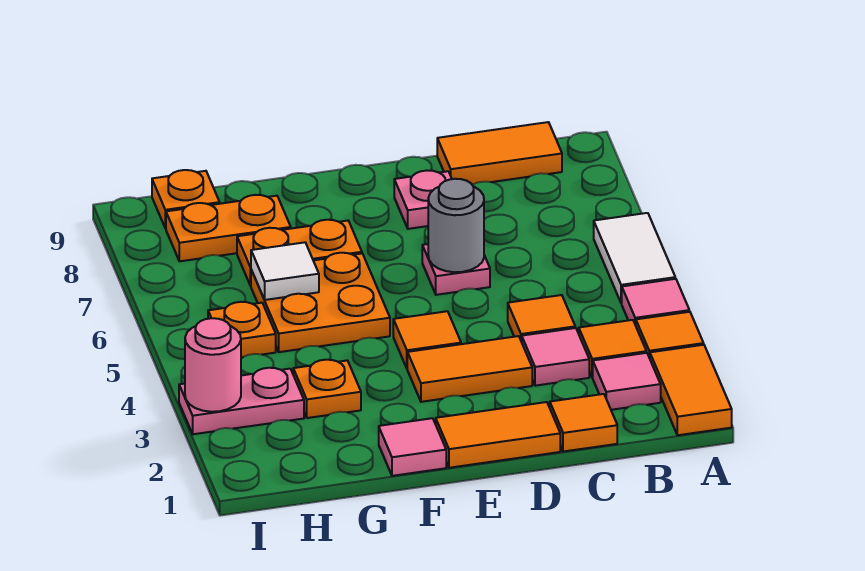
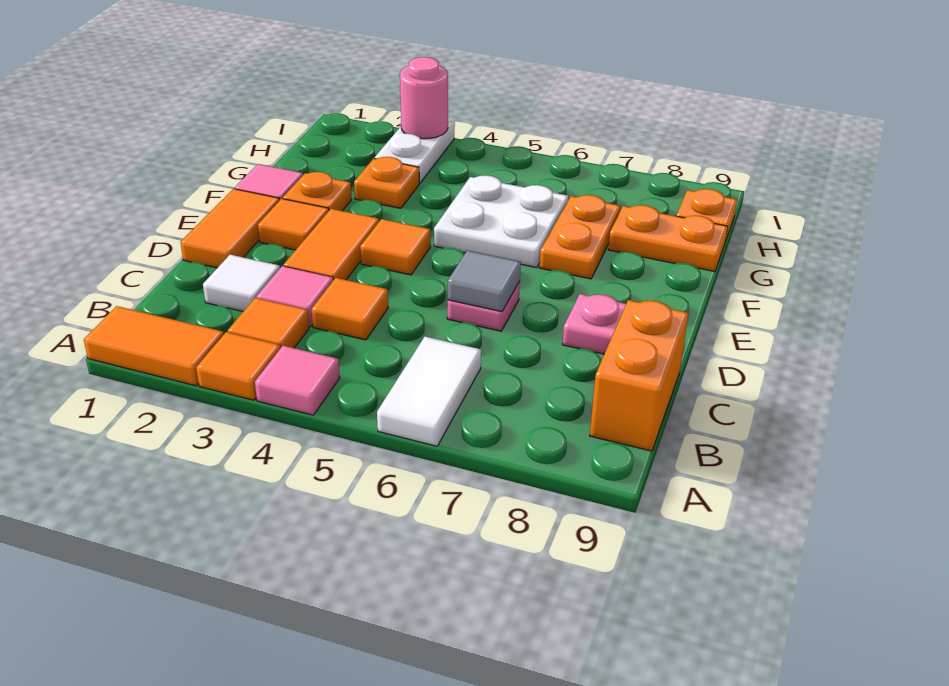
white tile A5:A6 level 1 -> white tile A6:B6 level 1
pink tile B2 level 1 -> none
orange tile B9:C9 level 1 -> orange brick B9:C9 level 1
orange tile C1 level 1 -> orange tile E2 level 1
grey round brick D6 level 2 -> grey tile D6 level 2
orange plate F5:G6 level 1 -> white plate F5:G6 level 1
white tile G6 level 2 -> white tile C2 level 1
orange plate G8:H8 level 1 -> orange plate G8:G9 level 1
pink plate H3:I3 level 1 -> white plate H3:I3 level 1
orange plate H5 level 1 -> orange plate F2 level 1

